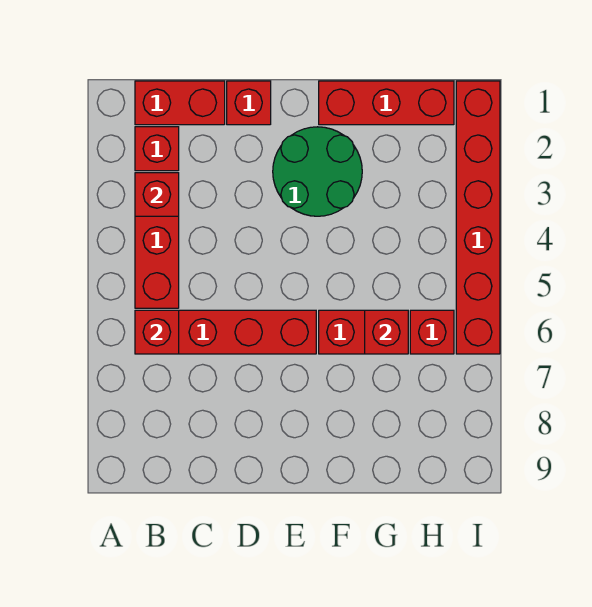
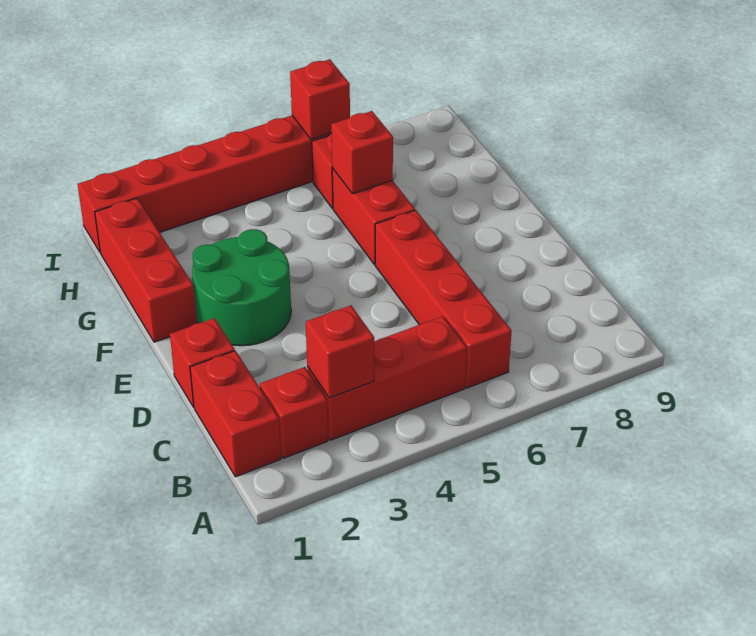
red brick B6 level 2 -> red brick I6 level 2

